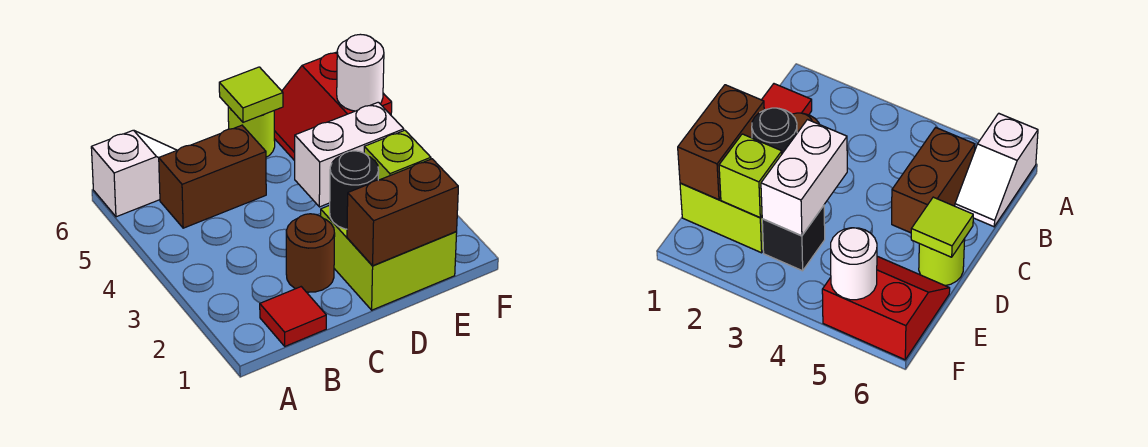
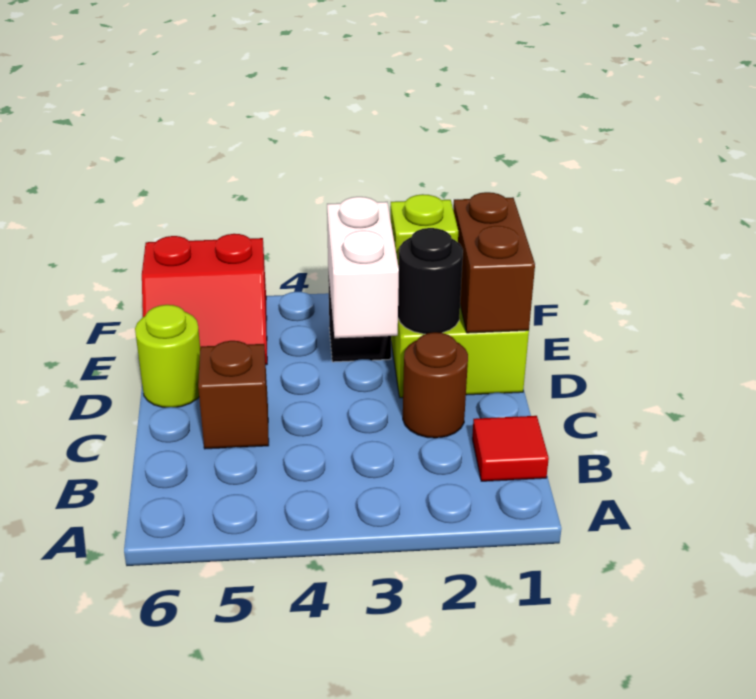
white slope A6:B6 level 1 top A -> none
brown brick B5:C5 level 1 -> brown brick C5 level 1
lime tile D6 level 2 -> none
white round brick F5 level 2 -> none

